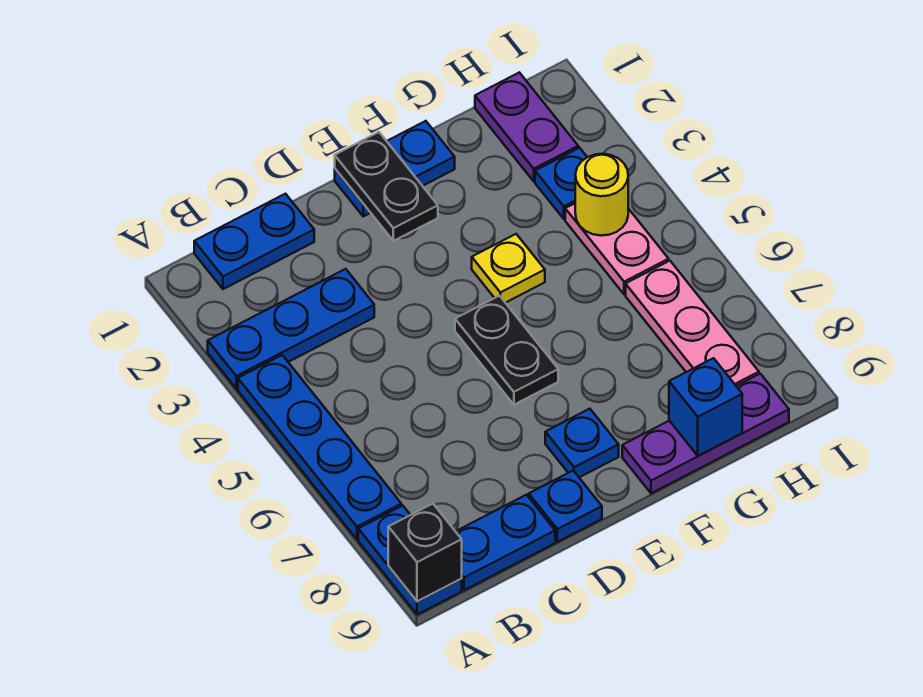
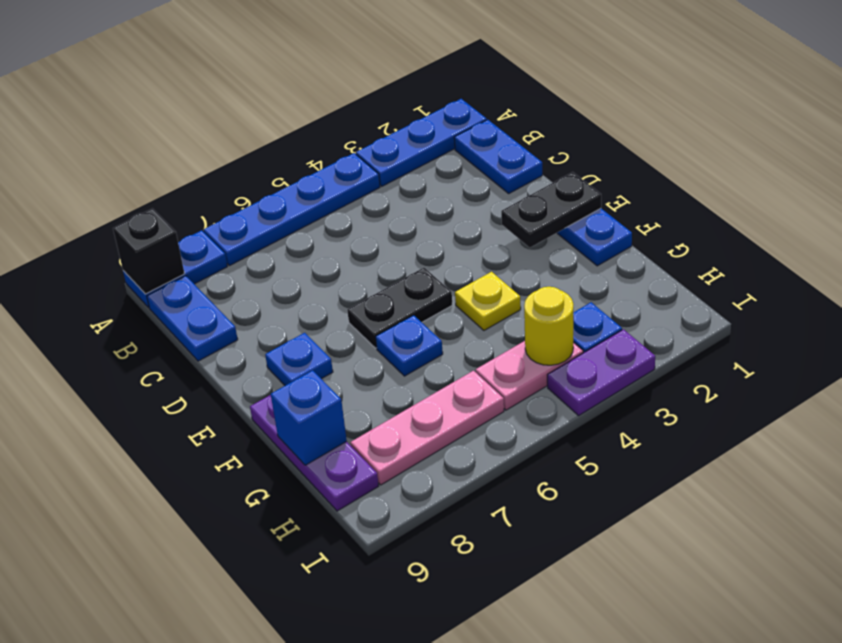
blue plate A3:C3 level 1 -> blue plate A1:A3 level 1
blue plate D9 level 1 -> blue plate F6 level 1
purple plate H1:H2 level 1 -> purple plate I3:I4 level 1

